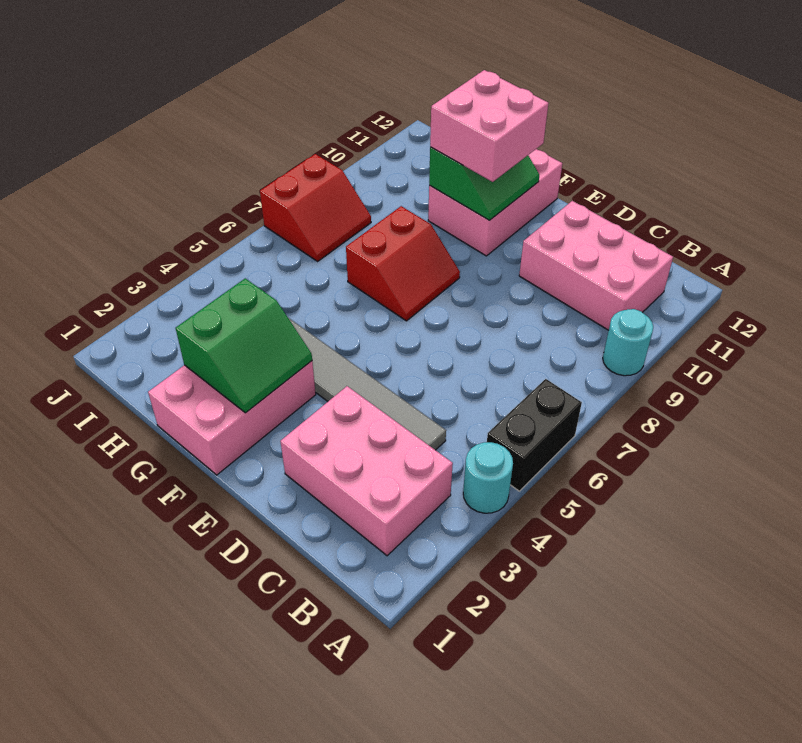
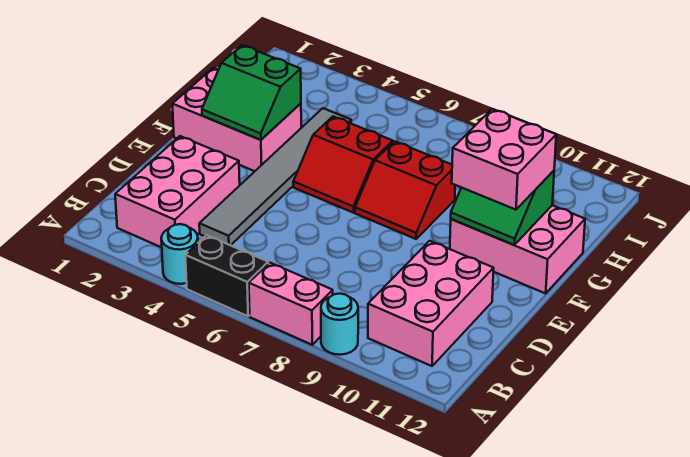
none -> pink brick A7:A8 level 1
red slope I7:J8 level 1 top J -> red slope F5:G6 level 1 top G

